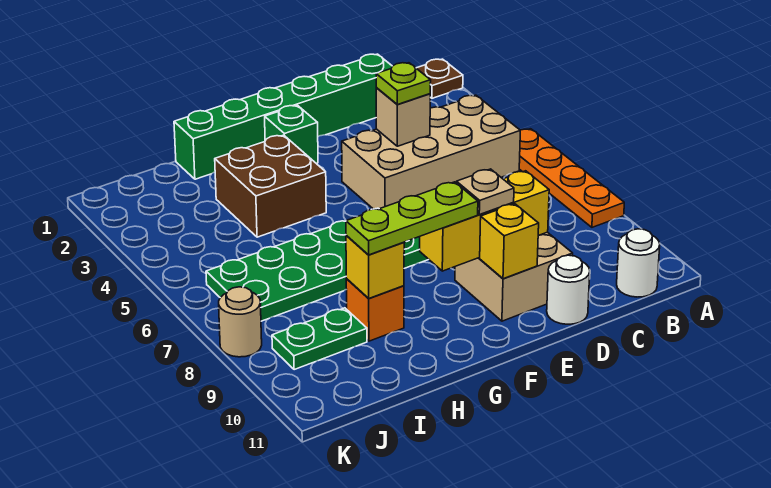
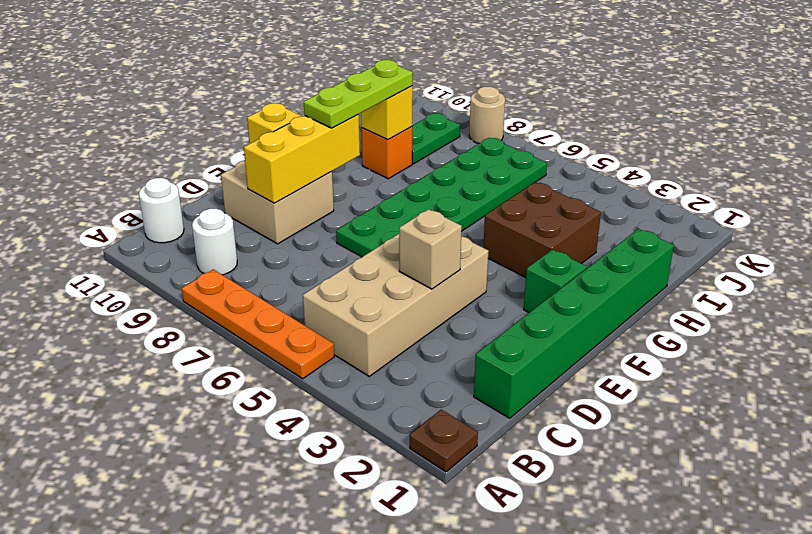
lime plate D4 level 3 -> none
white round brick D11 level 1 -> white round brick B9 level 1
tan plate E9 level 3 -> none

